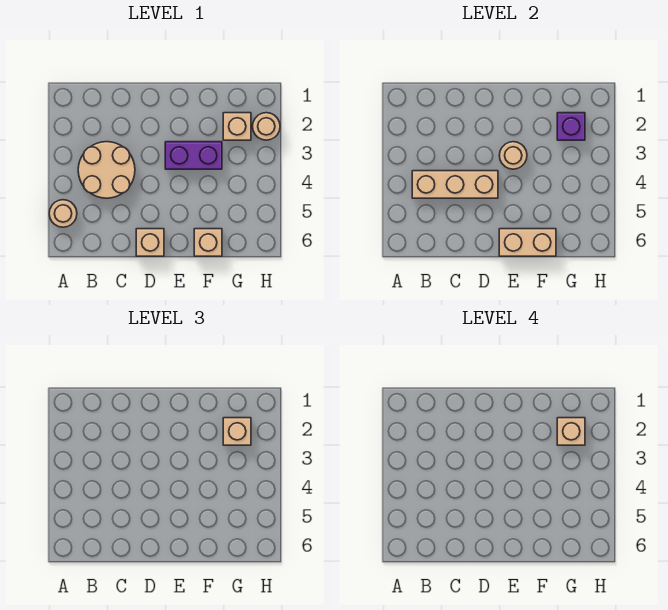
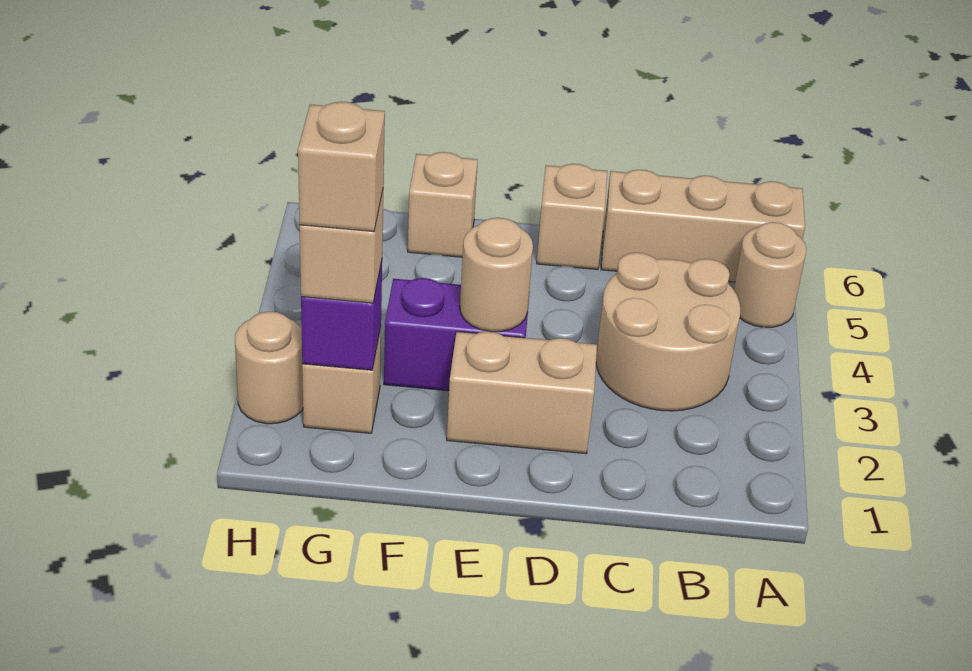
tan brick B4:D4 level 2 -> tan brick A6:C6 level 1
tan brick E6:F6 level 2 -> tan brick D2:E2 level 1

